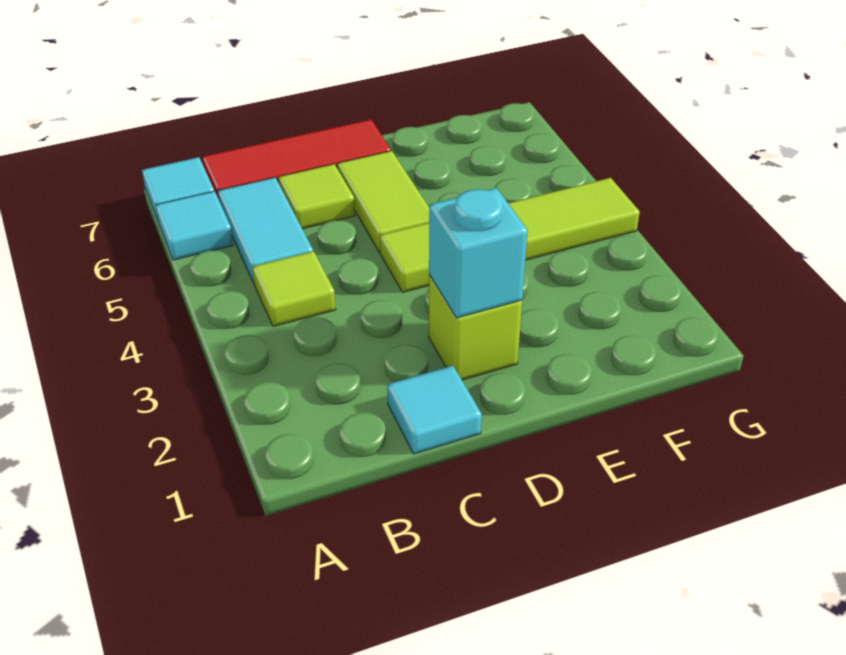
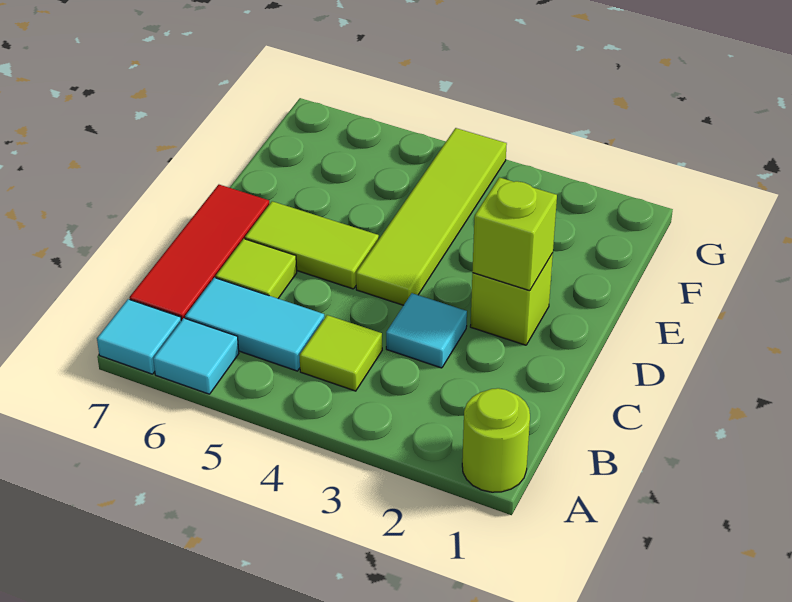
none -> lime round brick A1 level 1
cyan tile C1 level 1 -> cyan tile C3 level 1
cyan brick D2 level 2 -> lime brick D2 level 2

